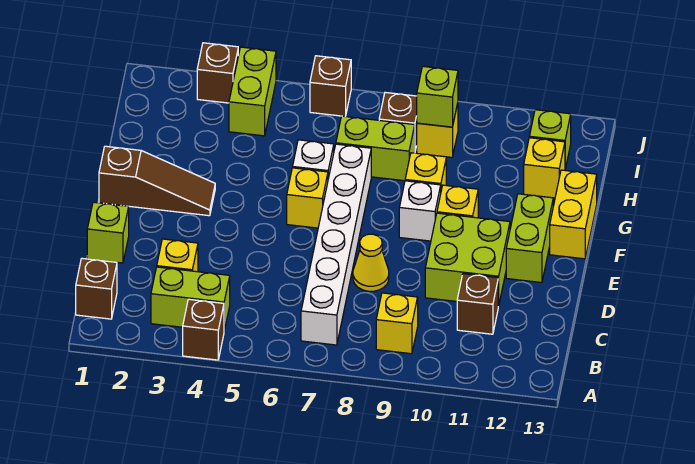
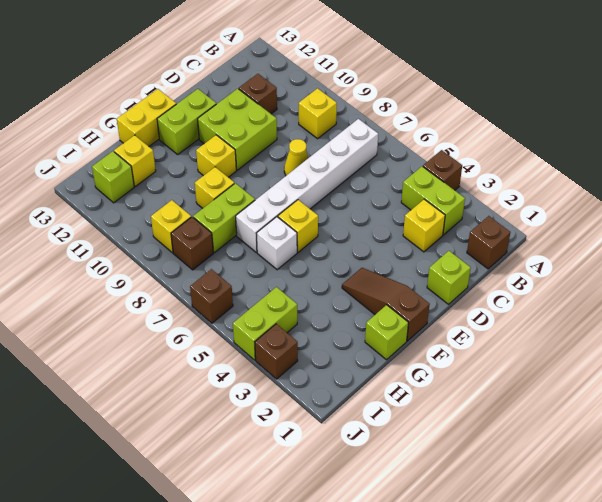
white brick F9 level 1 -> none
lime brick H7:H8 level 1 -> lime brick G8:H8 level 1
lime brick I9 level 2 -> lime brick G1 level 1

